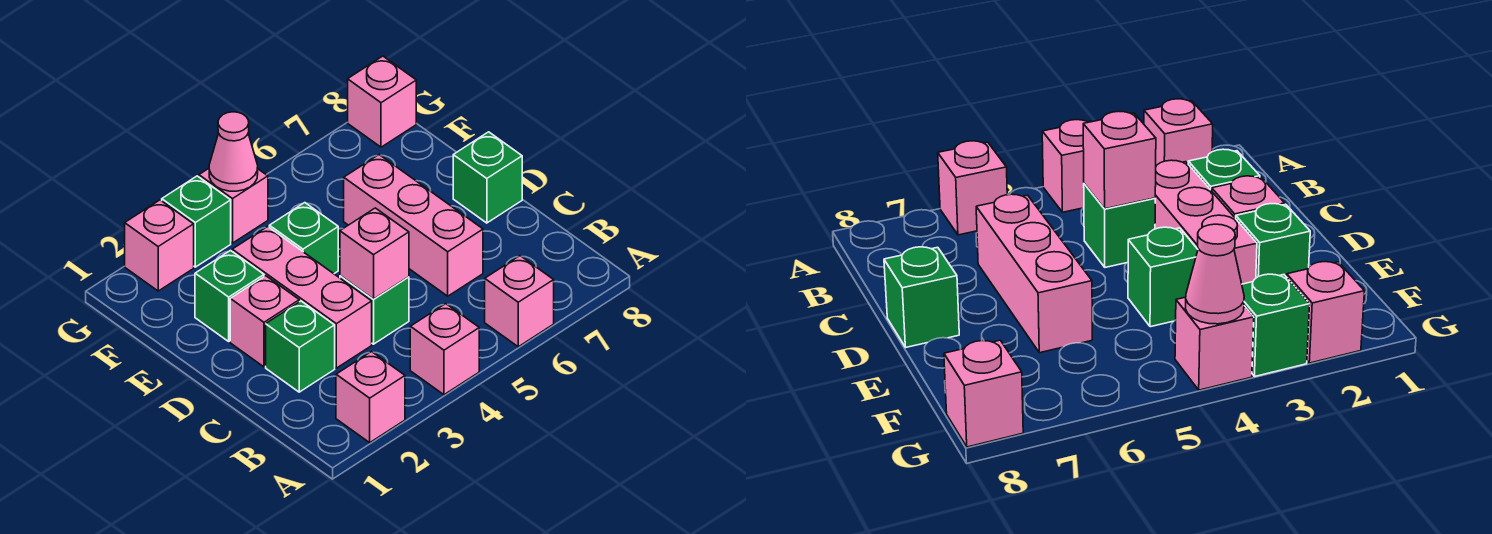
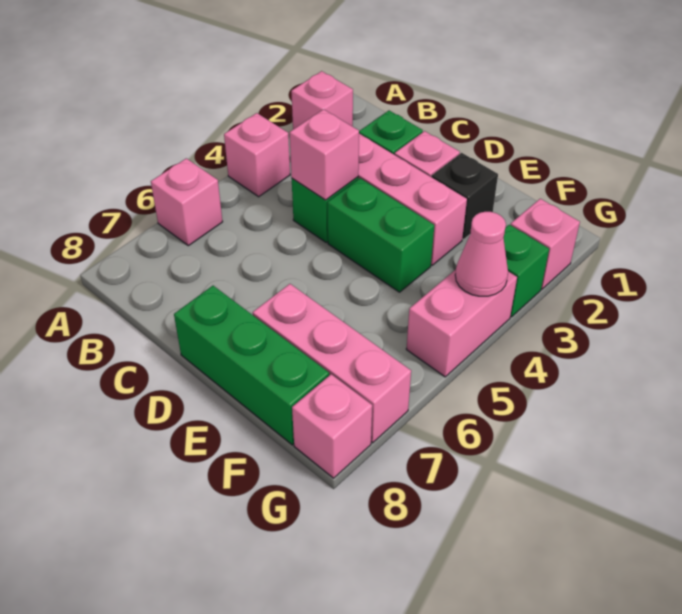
pink brick C6:E6 level 1 -> pink brick E7:G7 level 1
green brick D8 level 1 -> green brick D8:F8 level 1
green brick E2 level 1 -> black brick E2 level 1
green brick E4 level 1 -> green brick D4:E4 level 1
pink brick G4 level 1 -> pink brick G4:G5 level 1

